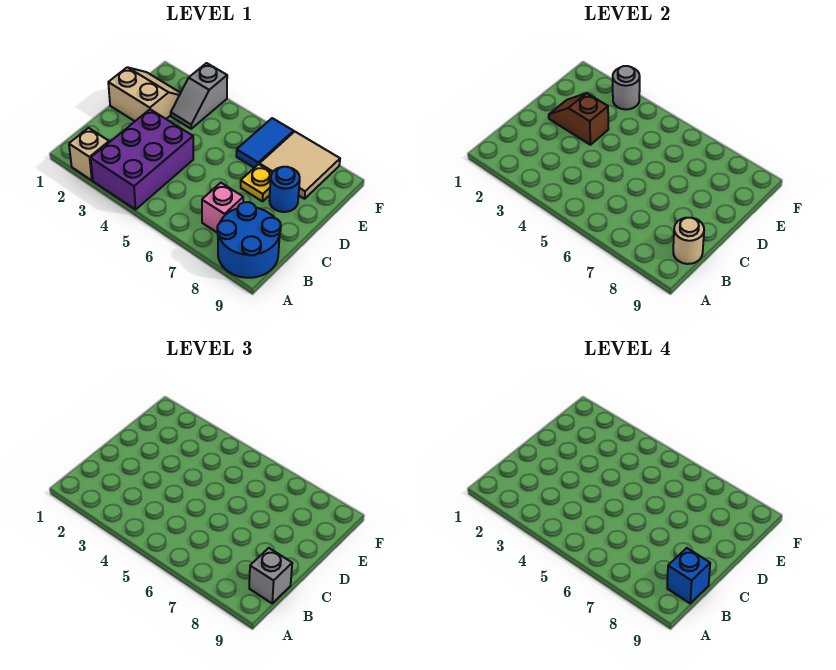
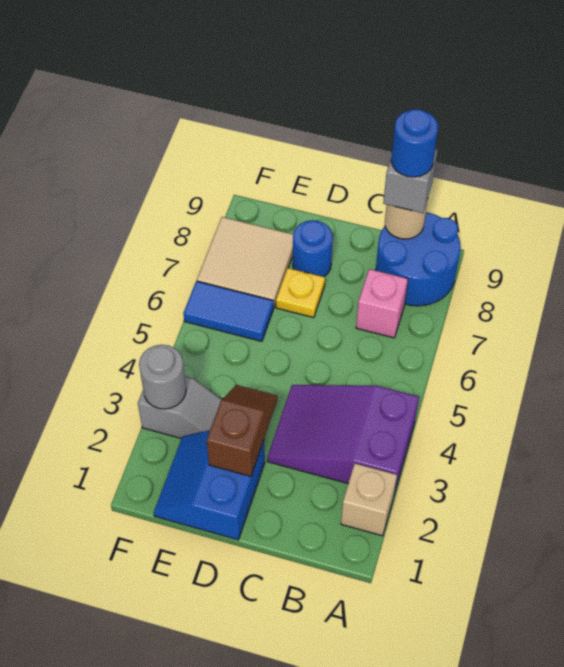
purple brick A3:C4 level 1 -> purple slope A3:C4 level 1 top A
blue brick B9 level 4 -> blue round brick B9 level 4
tan slope D1:E2 level 1 top D -> blue slope D1:E2 level 1 top D
brown slope D2:D3 level 2 top 3 -> brown slope D2:D3 level 2 top 2

